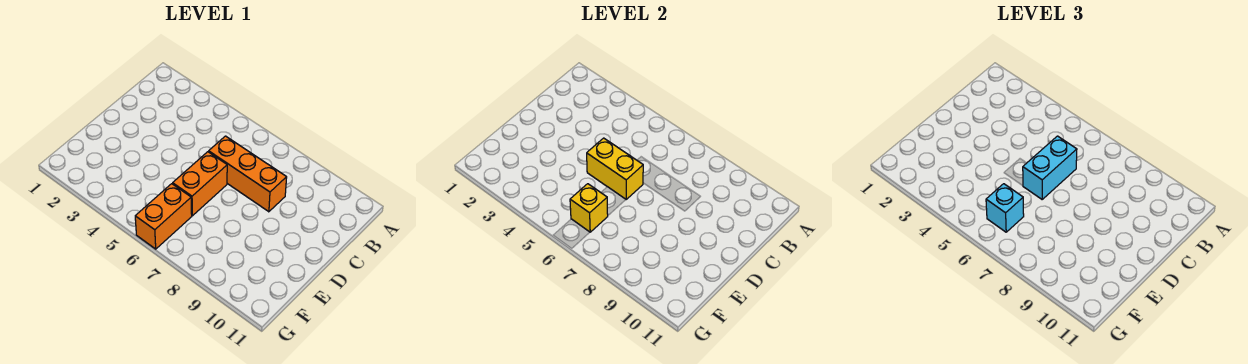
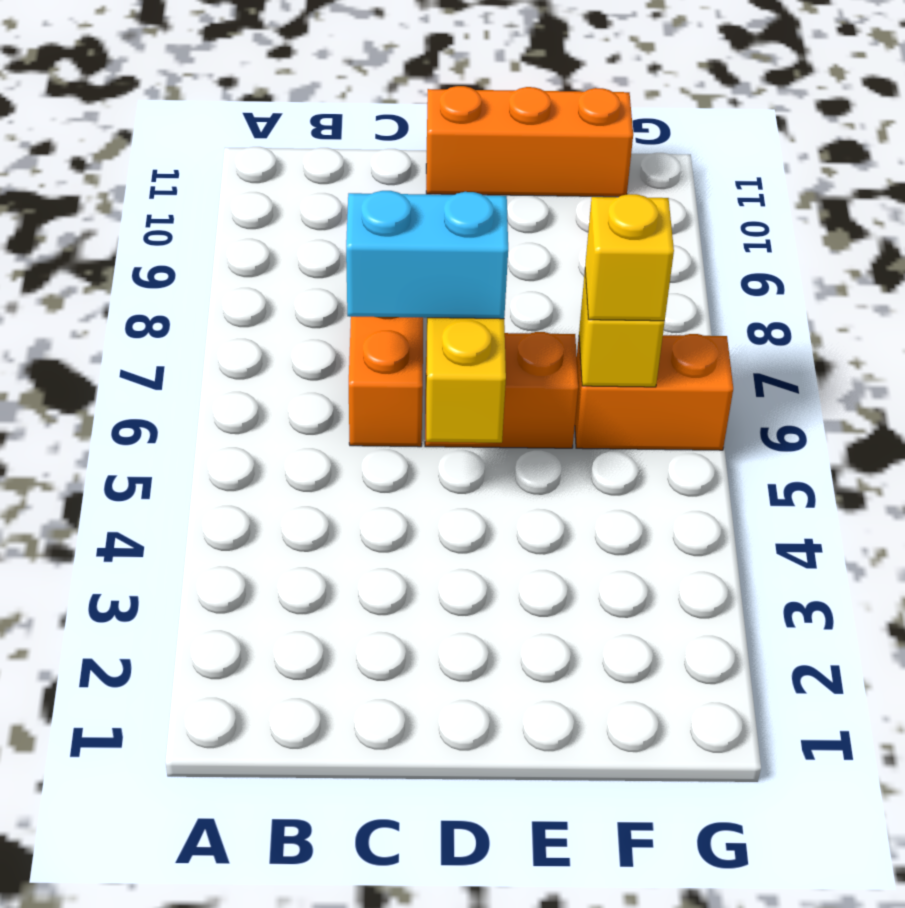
none -> orange brick D11:F11 level 1
cyan brick F6 level 3 -> yellow brick F6 level 3

